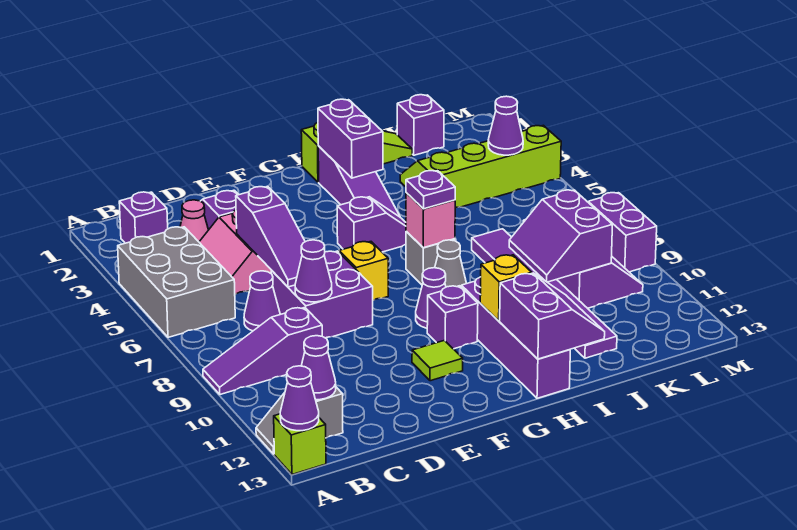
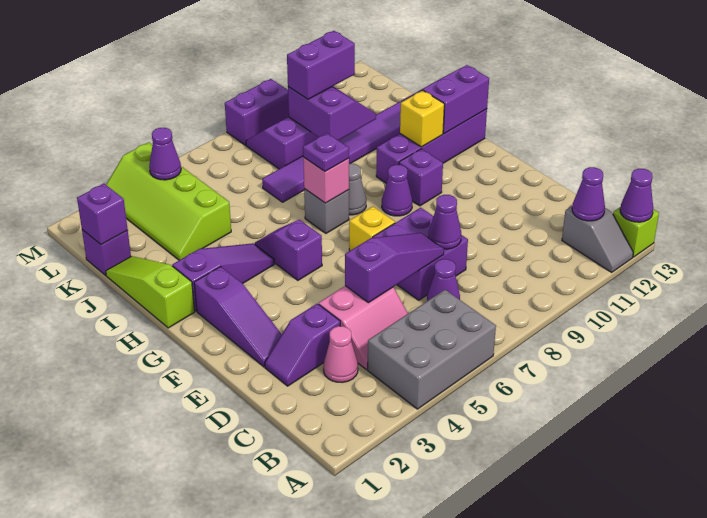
purple slope A9:C9 level 1 top C -> purple slope E2:G2 level 1 top G
purple brick B2 level 1 -> purple brick K1 level 2
lime tile F11 level 1 -> none
purple brick H2:H3 level 2 -> purple brick K9:K10 level 3
purple slope J9:K10 level 2 top K -> purple slope J9:K10 level 2 top 9

